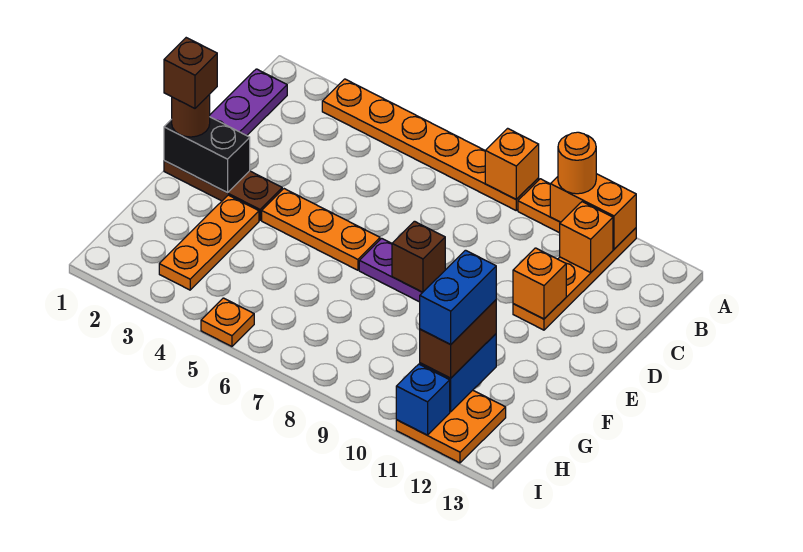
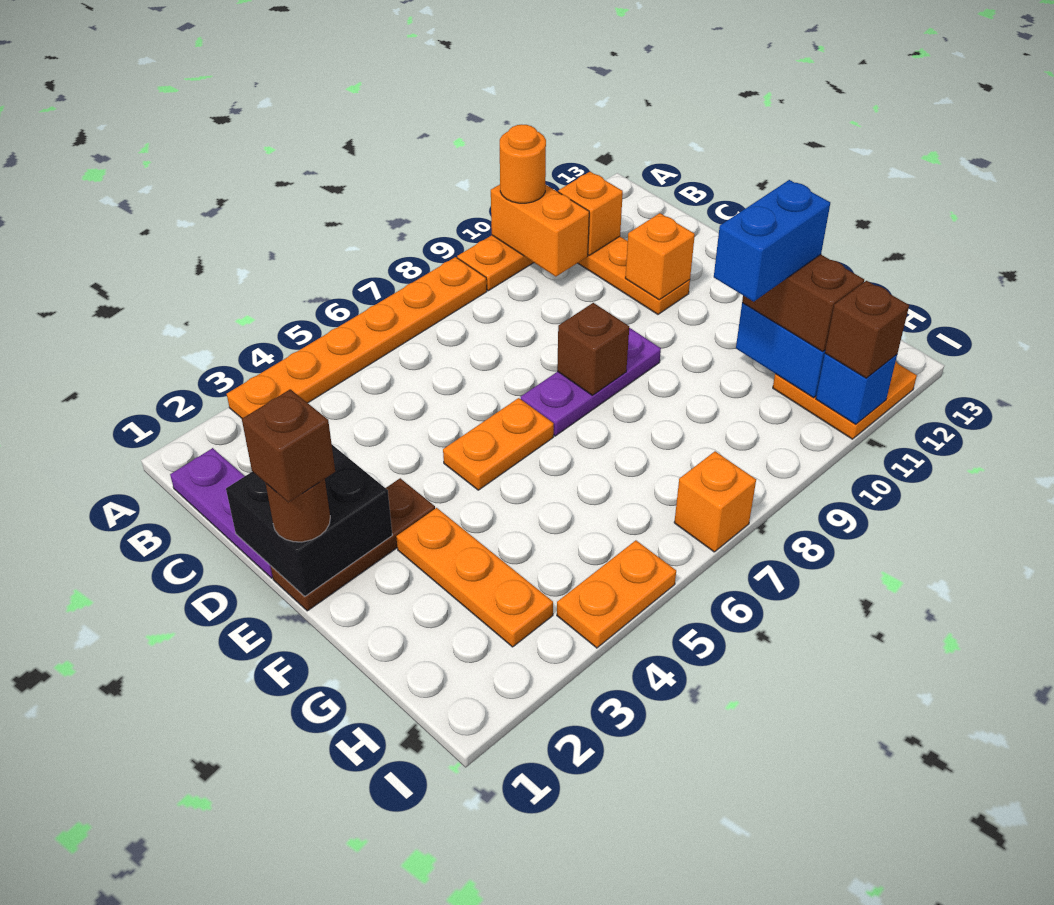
orange brick A8 level 2 -> orange brick I7 level 1
orange brick A10:A11 level 2 -> orange brick A10:B10 level 2
black brick E1:E2 level 2 -> black brick D1:E2 level 2
orange plate E4:E6 level 1 -> orange plate E5:E6 level 1
blue brick G11:H11 level 4 -> blue brick G10:G11 level 4
orange plate I5 level 1 -> orange plate I4:I5 level 1
none -> brown brick I11 level 3

